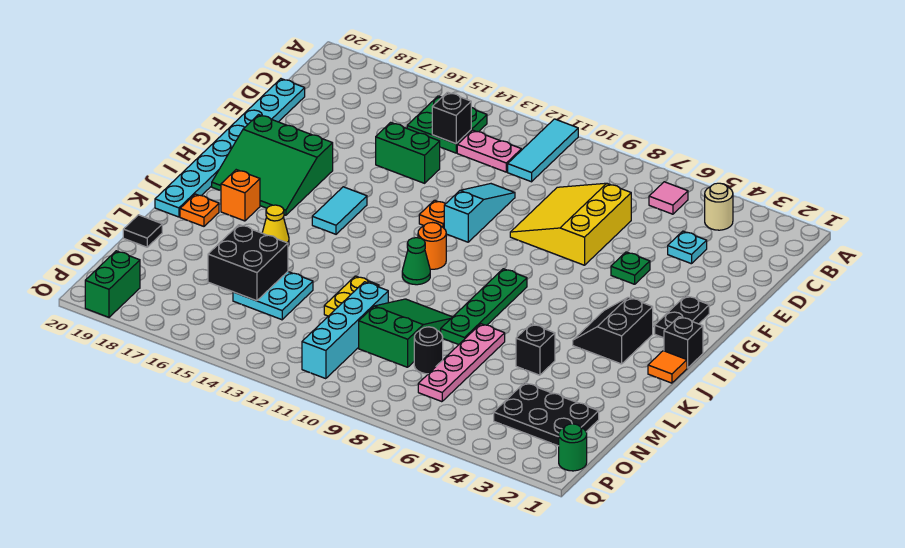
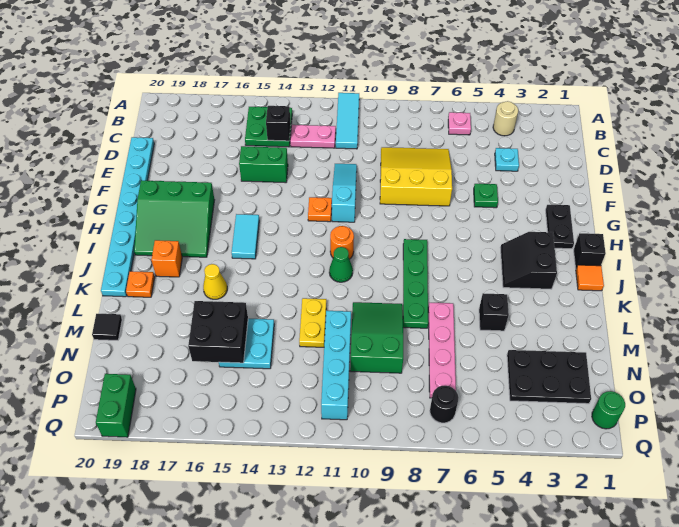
pink tile B6 level 1 -> pink plate B6 level 1
yellow slope D7:F9 level 1 top 7 -> yellow slope D7:F9 level 1 top F
black round brick N8 level 1 -> black round brick P7 level 1

